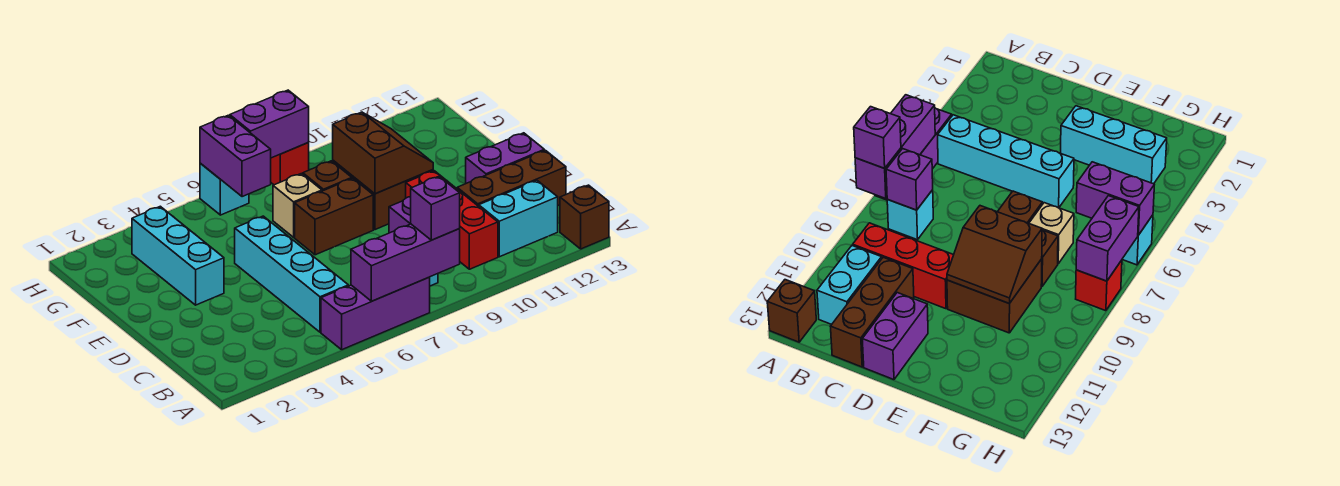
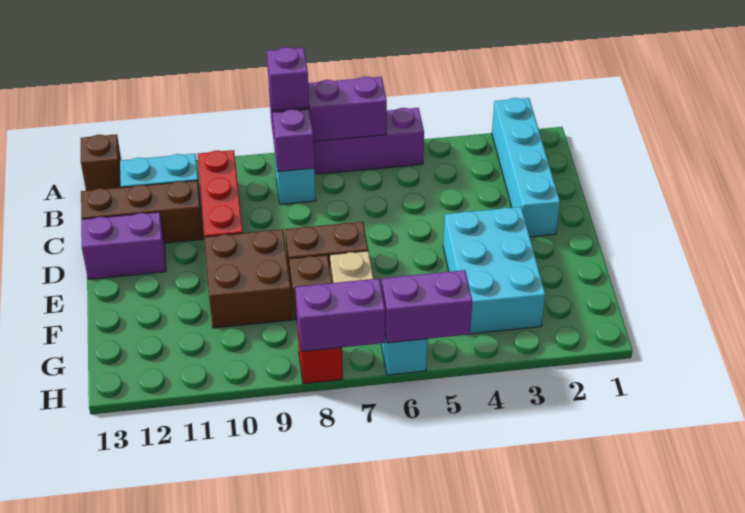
cyan brick B5:E5 level 1 -> cyan brick A2:D2 level 1
cyan brick E3:G3 level 1 -> cyan brick E3:G4 level 1
brown slope E9:F10 level 2 top 9 -> none
purple brick G6:H6 level 2 -> purple brick H5:H6 level 2

